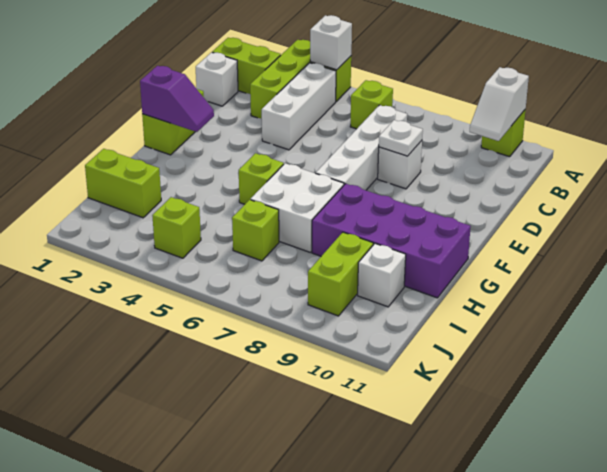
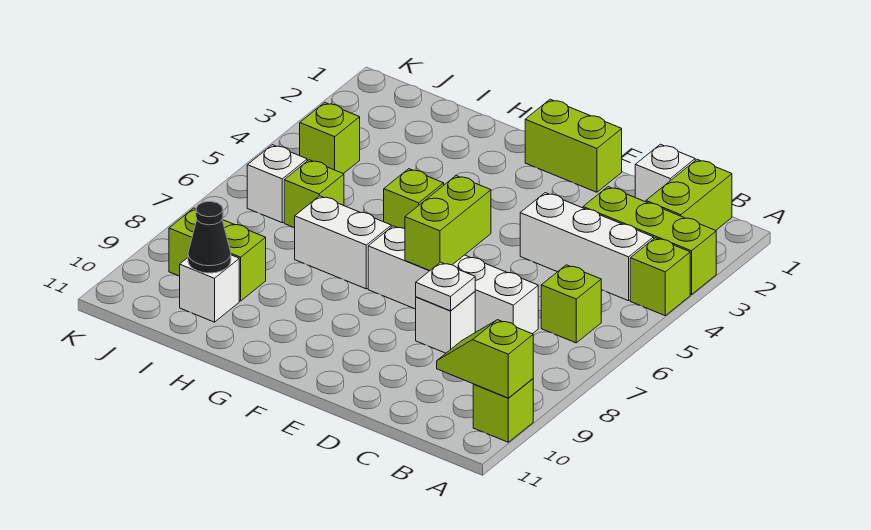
white brick A4 level 2 -> white brick J6 level 1
white slope A10:B10 level 2 top A -> lime slope A10:B10 level 2 top A
purple slope F1:F2 level 2 top 1 -> none
white brick G6:H7 level 1 -> white brick G7:H7 level 1
purple brick G8:H11 level 1 -> none
lime brick I1:I2 level 1 -> lime brick E6:E7 level 2
none -> black cone I10 level 2

